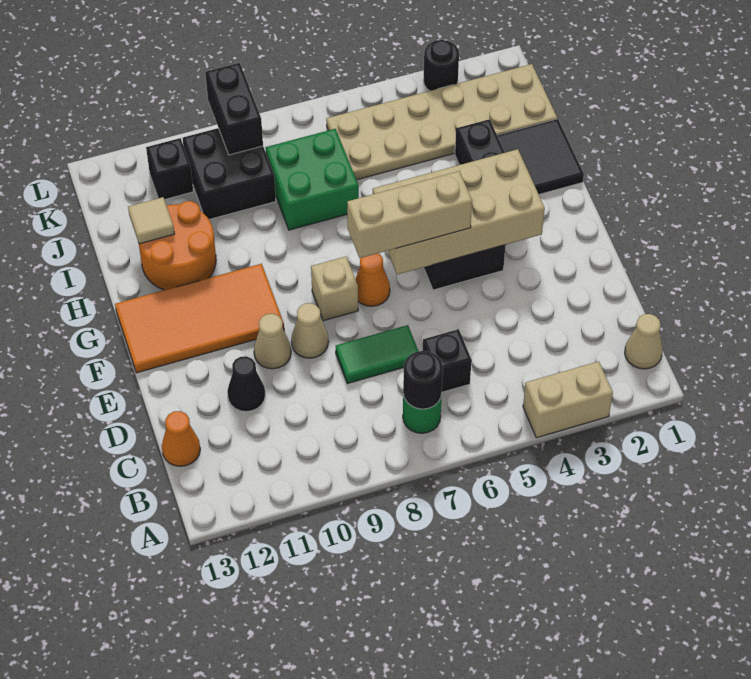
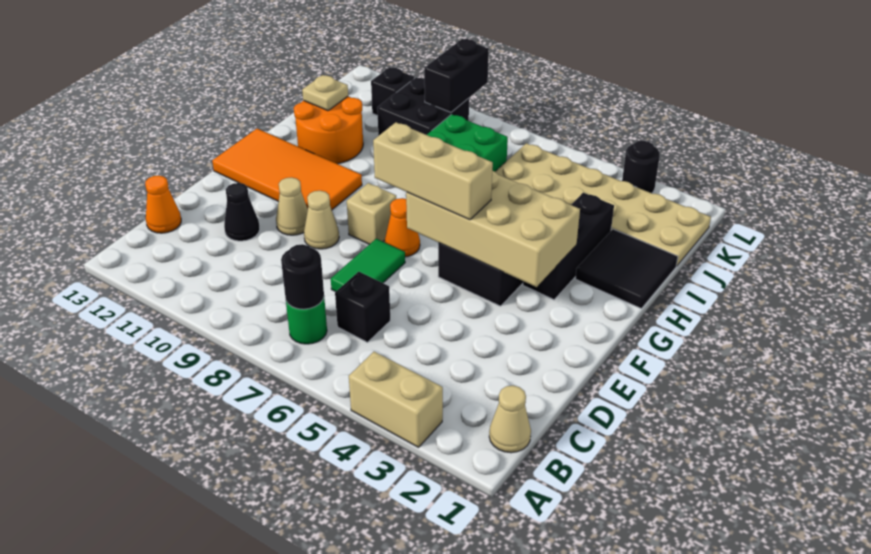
green tile D7:D8 level 1 -> green tile D7:E7 level 1
tan tile I12 level 2 -> tan plate I12 level 2

